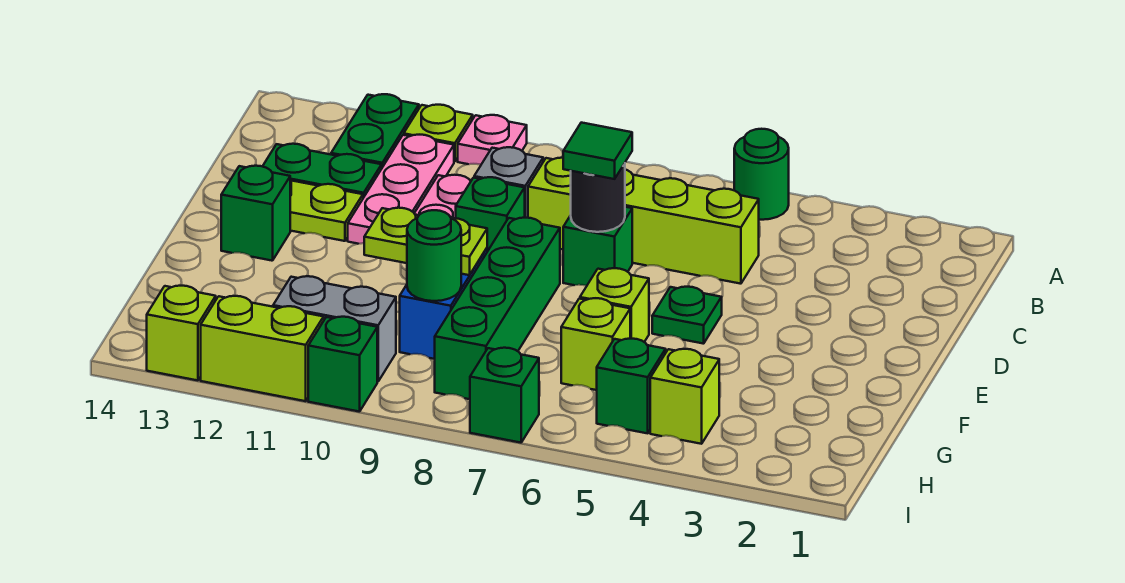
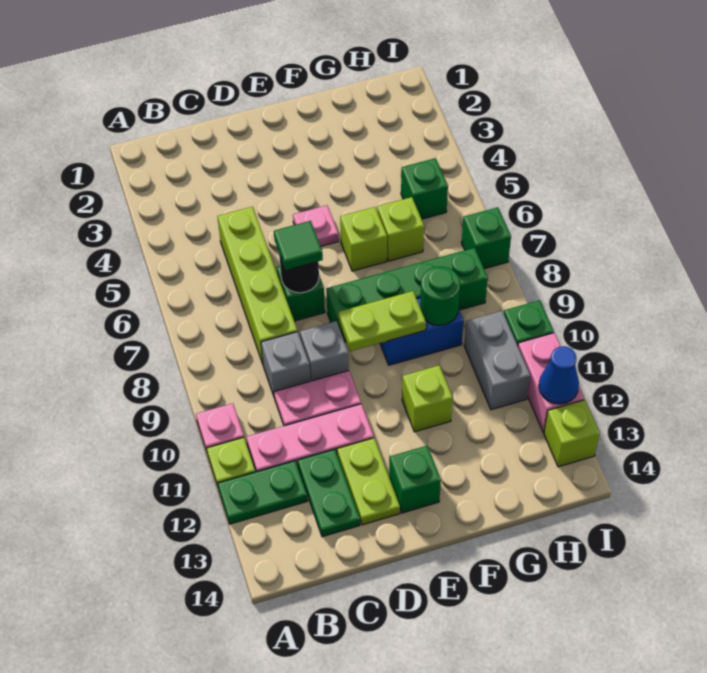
green round brick A5 level 1 -> none
green brick D9 level 1 -> grey brick D9 level 1
green plate E5 level 1 -> pink plate E5 level 1
lime plate F9:F10 level 2 -> lime plate E9:F9 level 2
lime brick H4 level 1 -> lime brick F11 level 1
lime brick I11:I12 level 1 -> pink brick I11:I12 level 1
none -> blue cone I12 level 2

